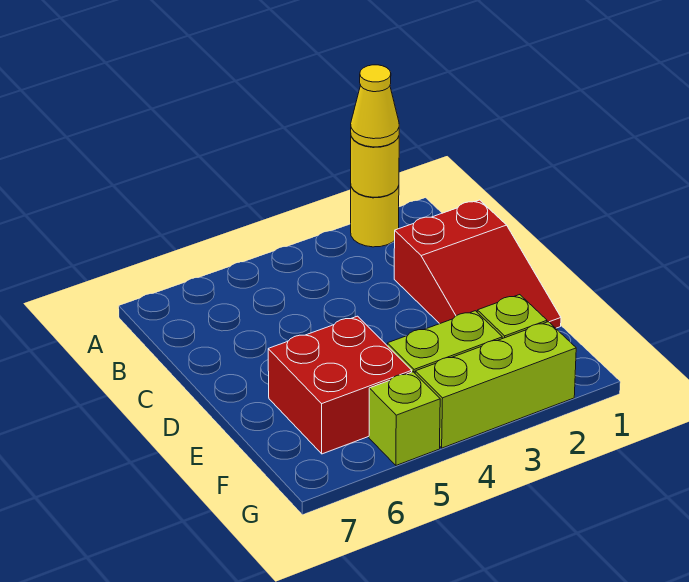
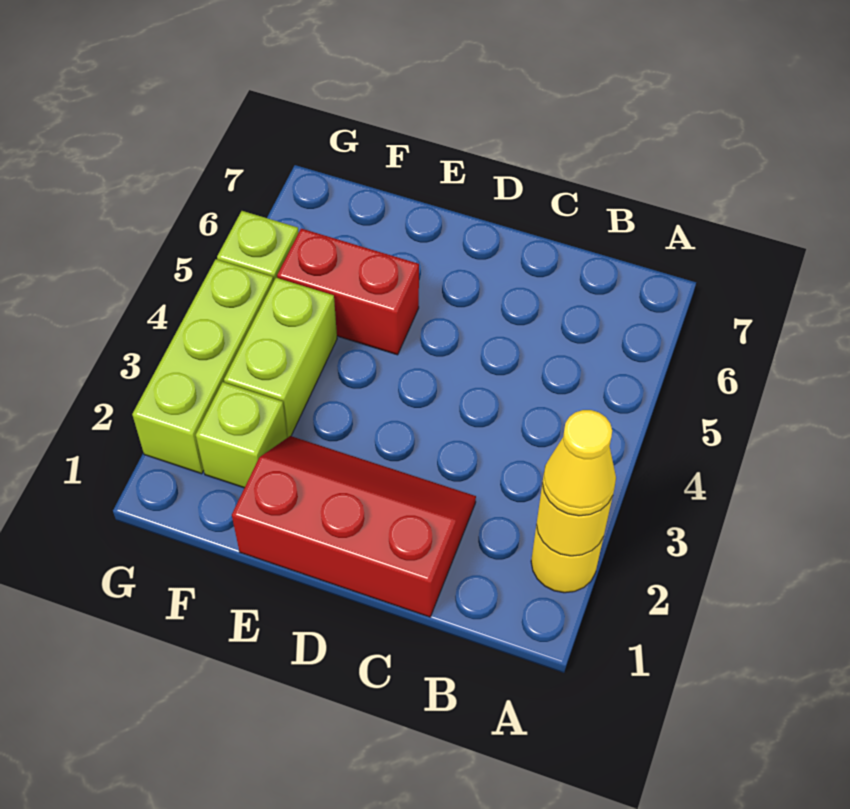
red slope C1:E2 level 1 top C -> red slope C1:E2 level 1 top 1
red brick E5:F6 level 1 -> red brick E5:F5 level 1

